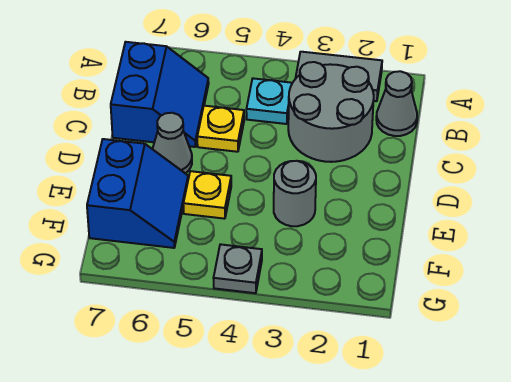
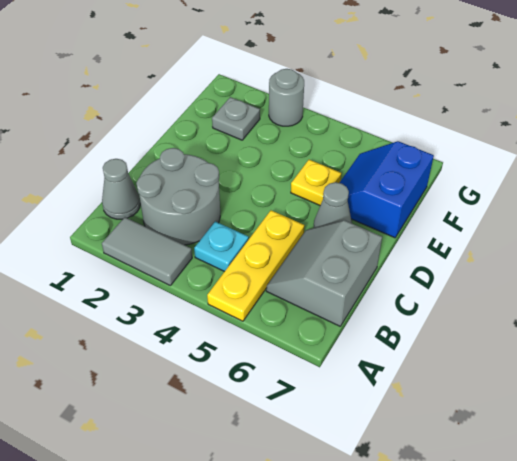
blue slope B6:C7 level 1 top 7 -> grey slope B6:C7 level 1 top 7
yellow plate C5 level 1 -> yellow plate A5:C5 level 1
grey round brick E3 level 1 -> grey round brick G3 level 1
grey plate G4 level 1 -> grey plate F2 level 1

